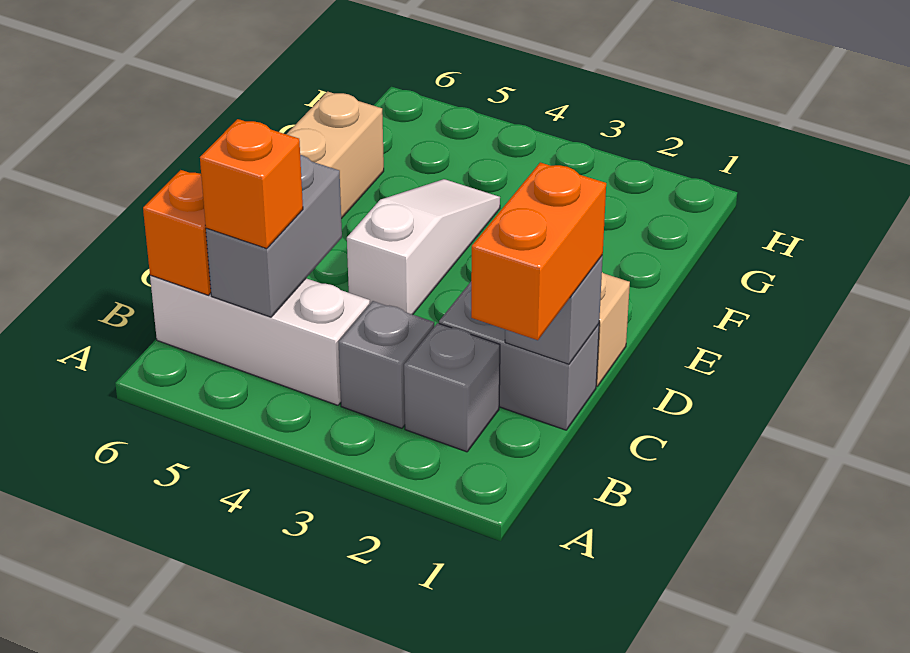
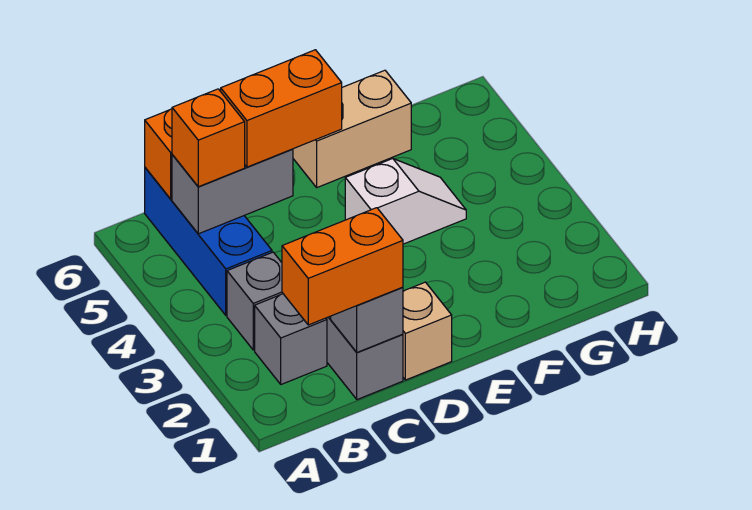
white brick B4:B6 level 1 -> blue brick B4:B6 level 1
none -> orange brick C5:D5 level 3
white slope D4:F4 level 1 top D -> white slope E4:F4 level 1 top E

